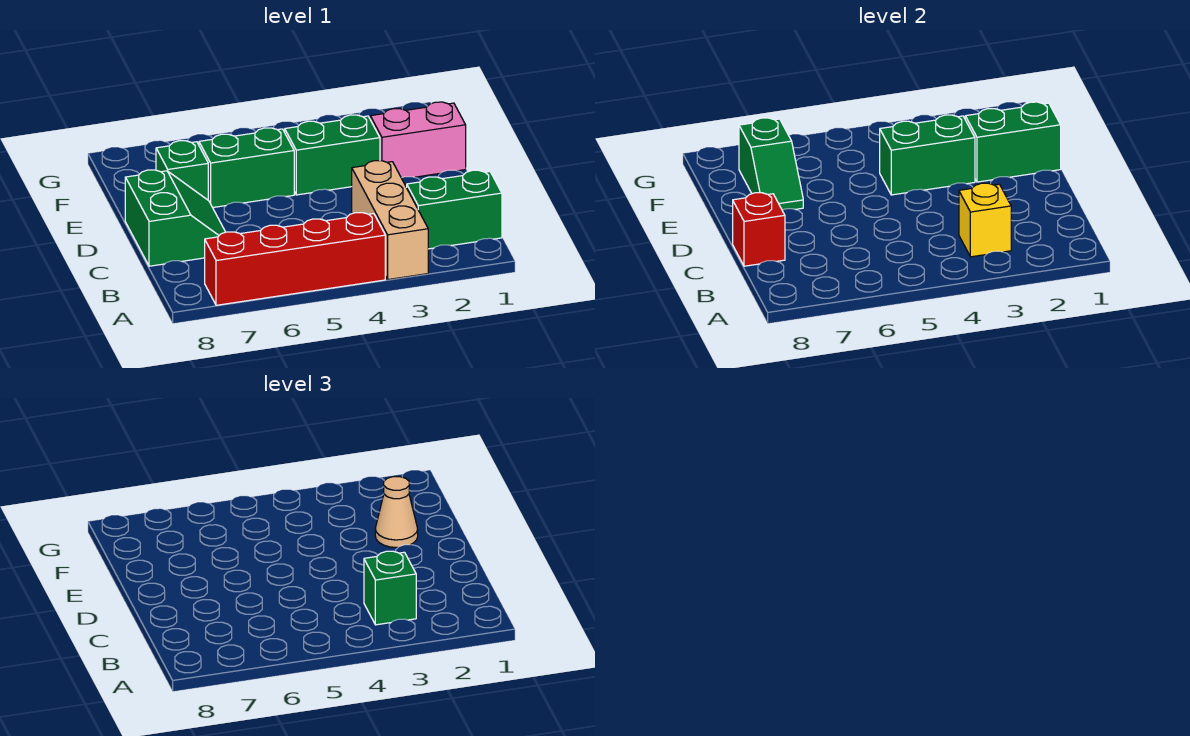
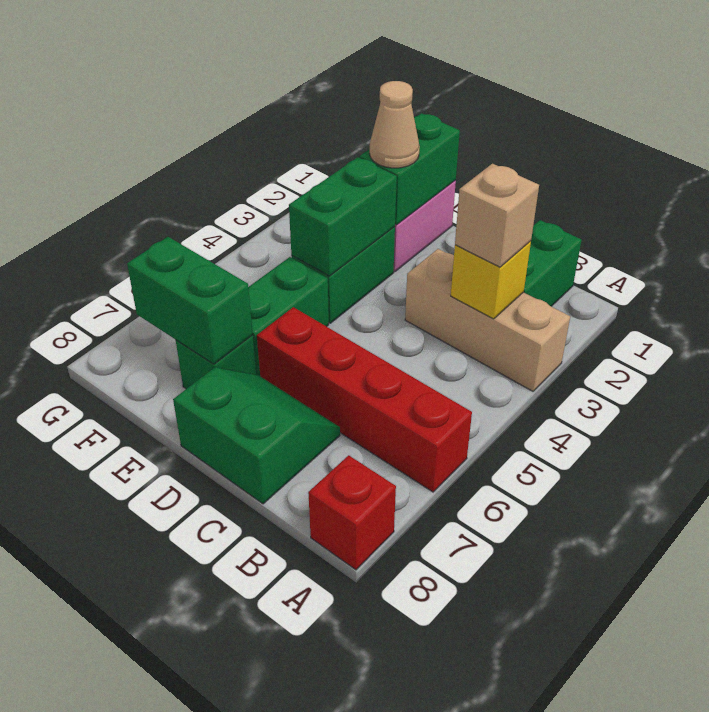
red brick A4:A7 level 1 -> red brick A6:D6 level 1
green brick B3 level 3 -> tan brick B3 level 3
red brick C8 level 2 -> red brick A8 level 1
green slope E7:F7 level 2 top F -> green brick E7:F7 level 2

